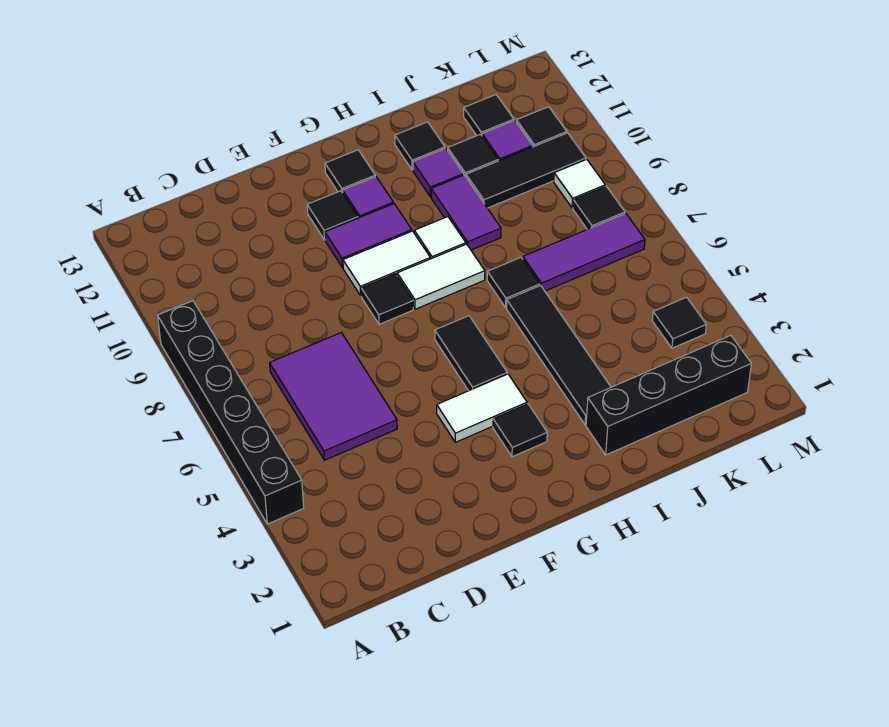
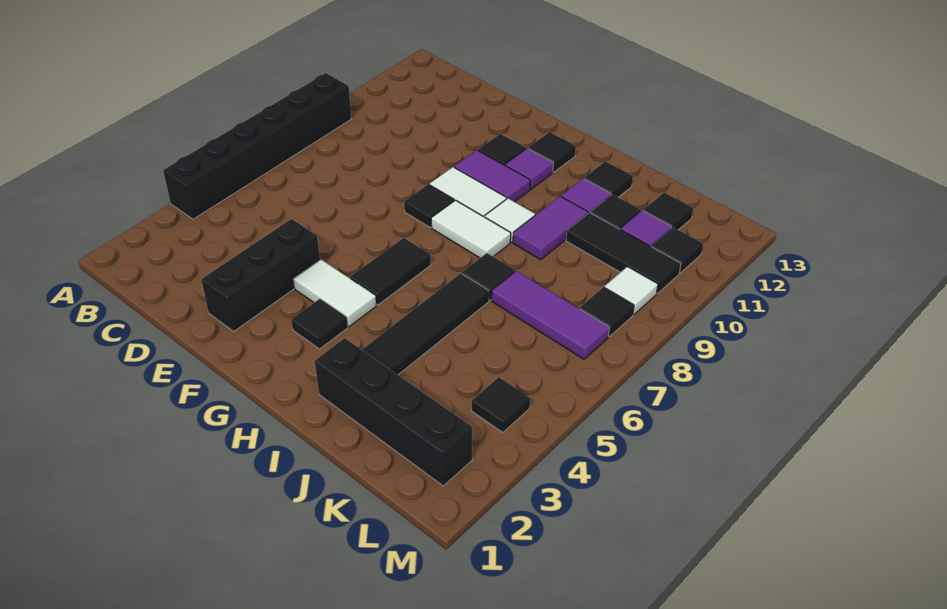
purple tile C5:D7 level 1 -> none
none -> black brick E2:E4 level 1

